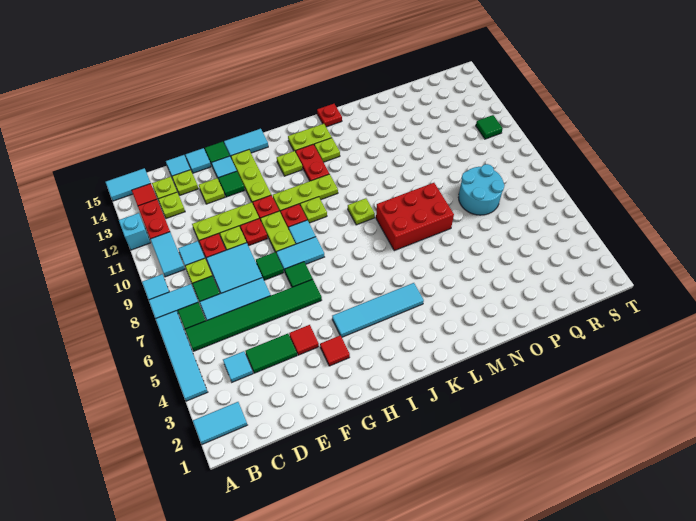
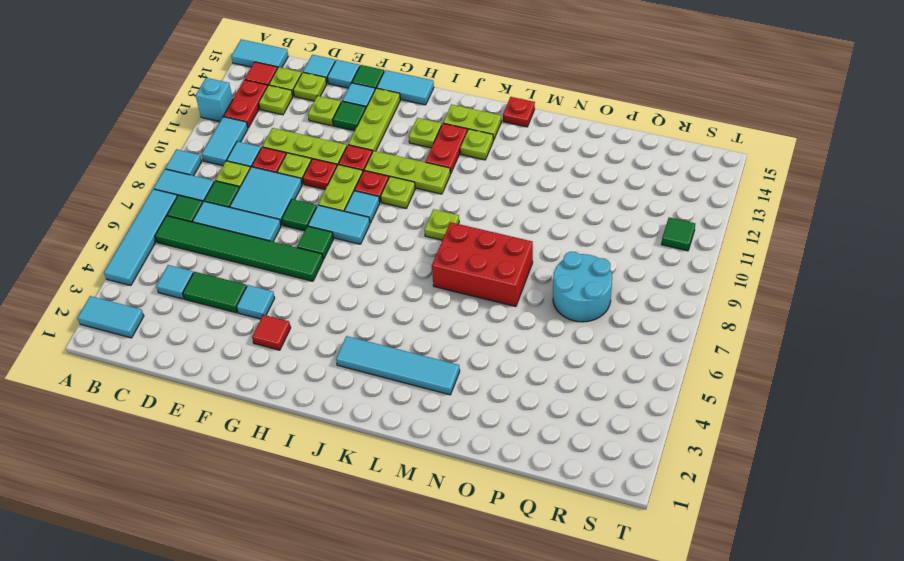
red tile F4 level 1 -> cyan tile F4 level 1
cyan tile H4:K4 level 1 -> cyan tile J3:M3 level 1

